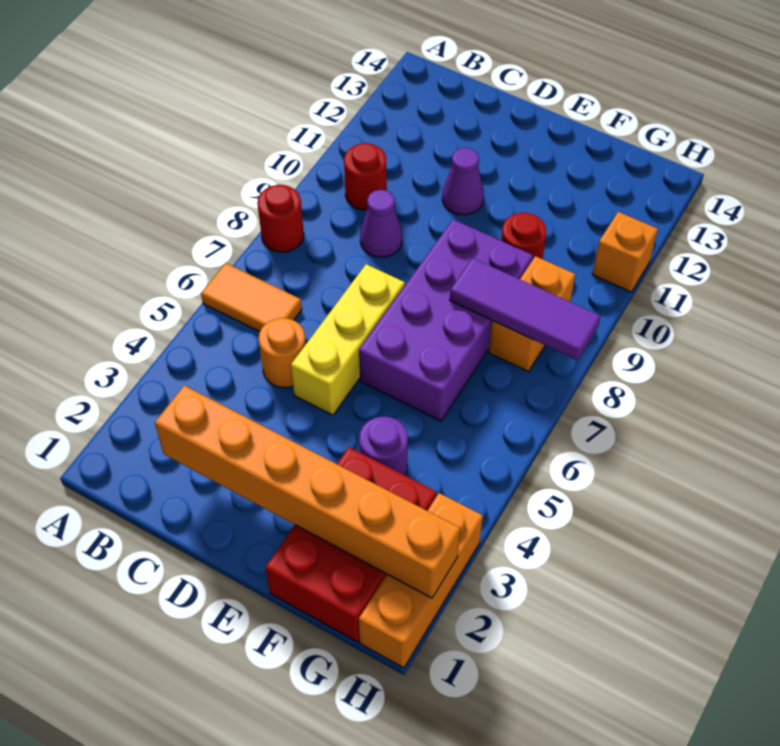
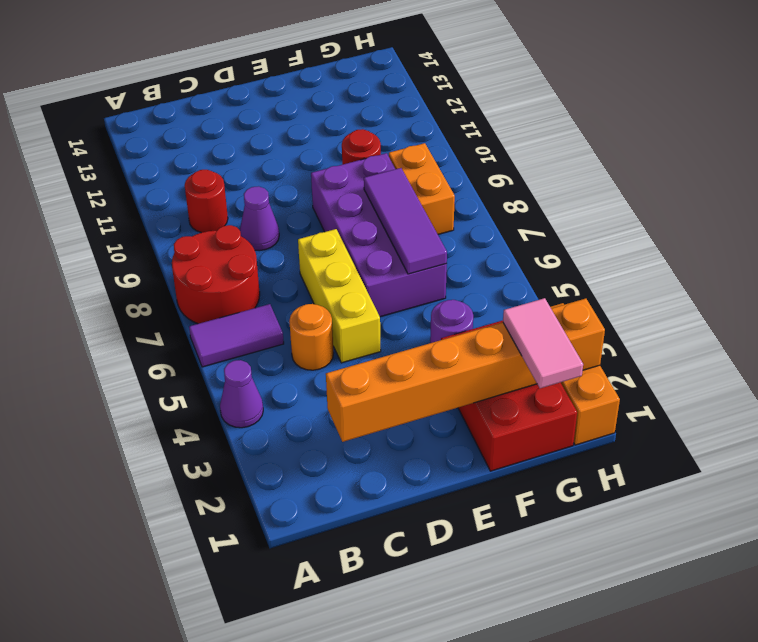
orange tile A6:B6 level 1 -> purple tile A6:B6 level 1
red round brick A8 level 1 -> red round brick A7:B8 level 1
purple cone D11 level 1 -> purple cone A4 level 1
purple tile F8:H8 level 2 -> purple tile F6:F8 level 2
none -> pink tile G1:G2 level 3
orange brick H11 level 1 -> none

